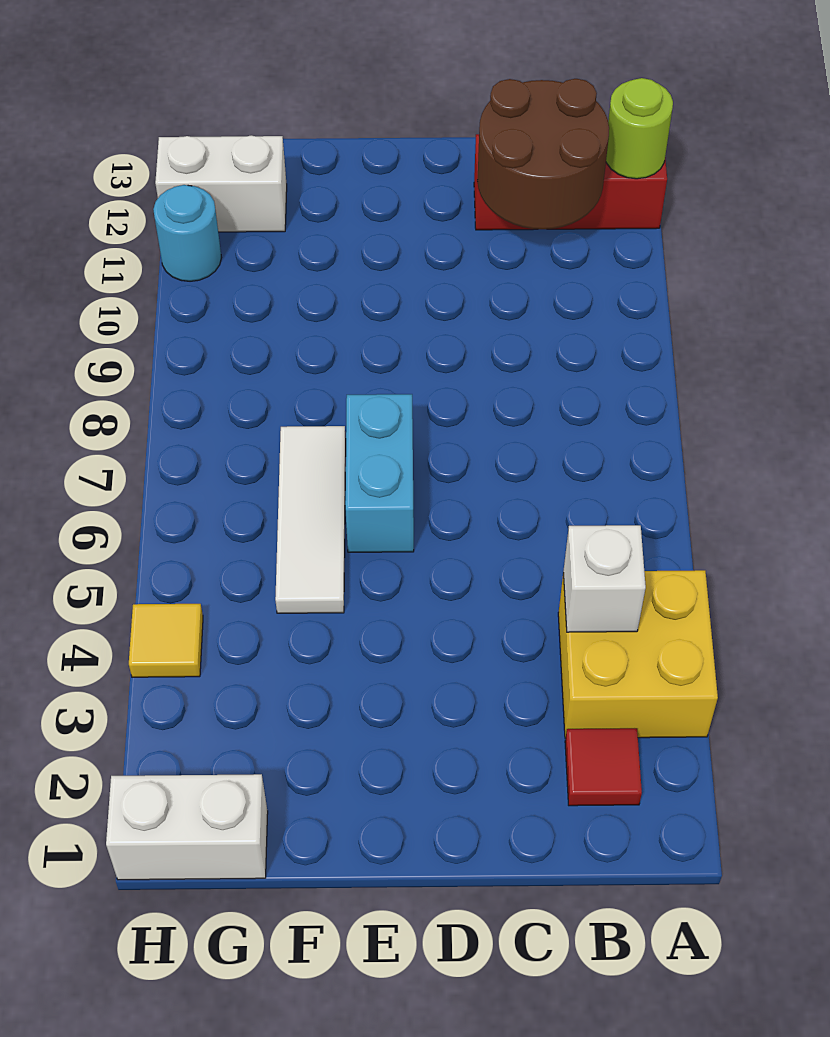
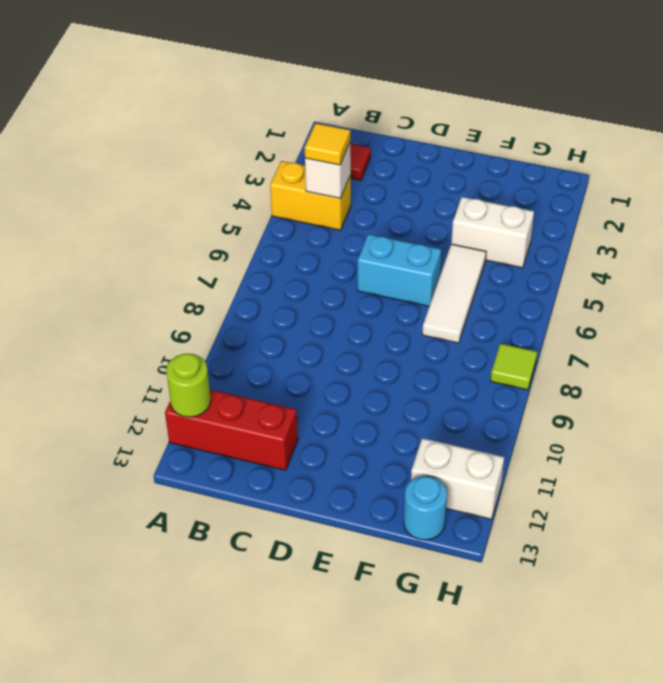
yellow brick A3:B4 level 1 -> yellow brick A4:B4 level 1
brown round brick B11:C12 level 2 -> none
cyan brick E6:E7 level 1 -> cyan brick D6:E6 level 1
white brick G1:H1 level 1 -> white brick F4:G4 level 1
yellow tile H4 level 1 -> yellow tile B4 level 3
none -> lime tile H8 level 1
cyan round brick H11 level 1 -> cyan round brick G13 level 1

